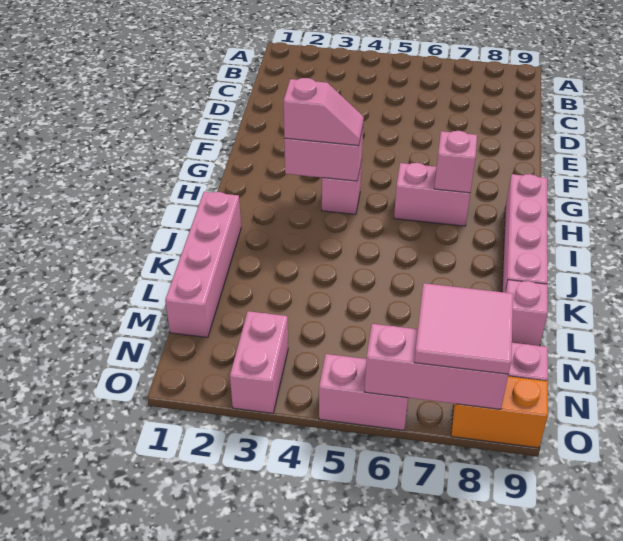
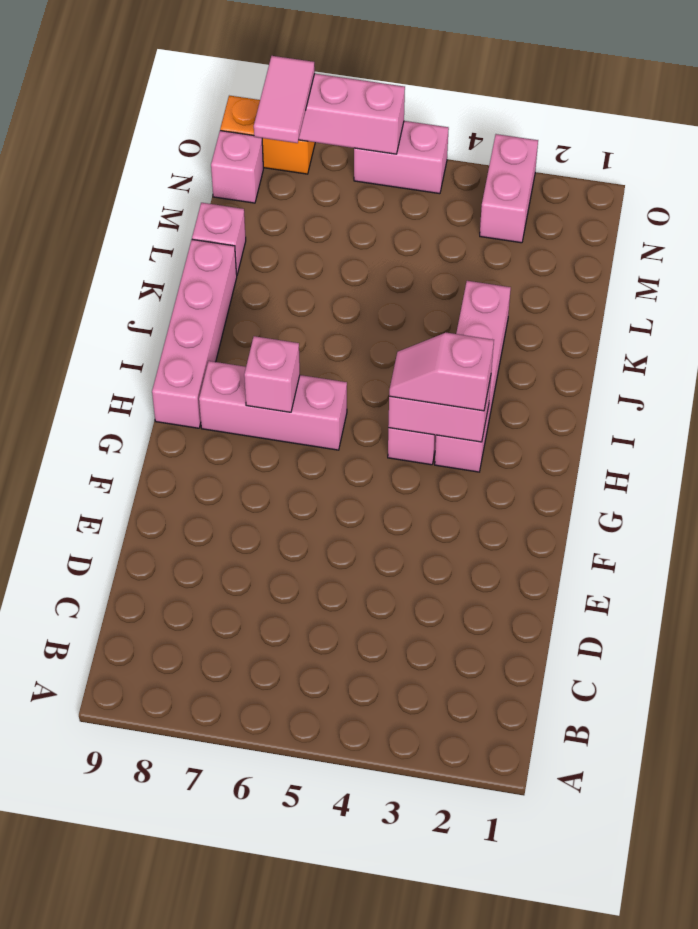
pink brick H6:H7 level 1 -> pink brick H6:H8 level 1
pink brick J1:M1 level 1 -> pink brick H3:K3 level 1
pink tile N7:O8 level 3 -> pink tile N8:O8 level 3

